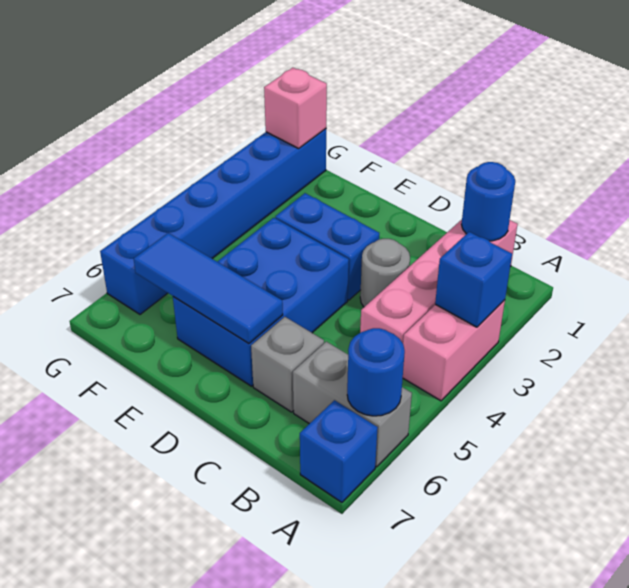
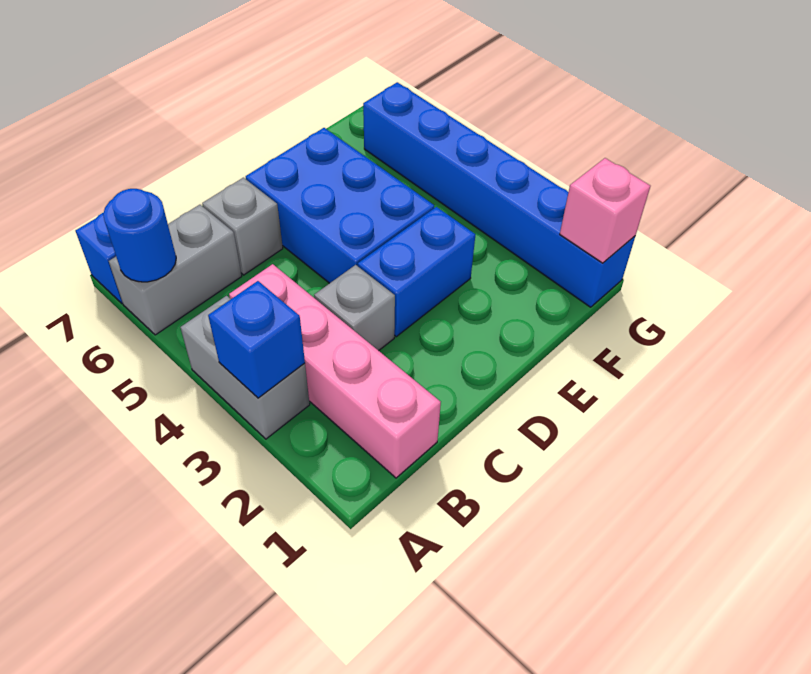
pink brick A3:A4 level 1 -> grey brick A3:A4 level 1
blue round brick B1 level 2 -> none
grey round brick C3 level 1 -> grey brick C3 level 1
blue tile D6:F6 level 2 -> none

